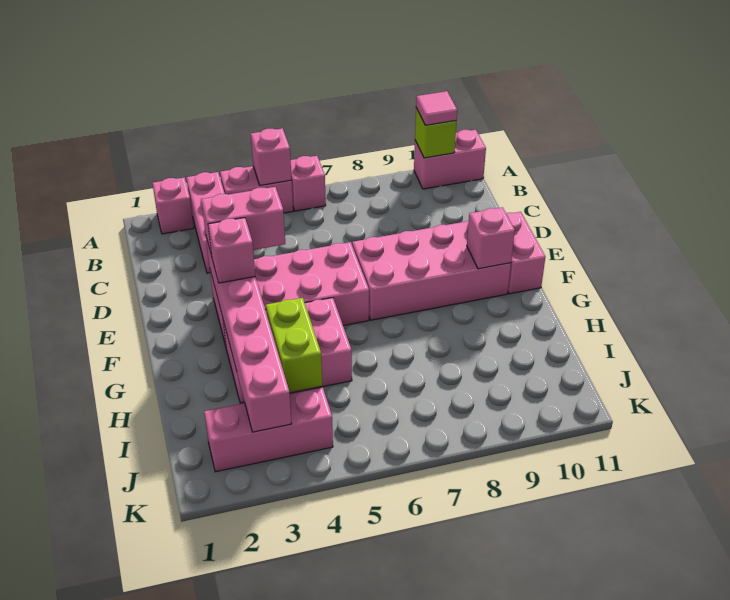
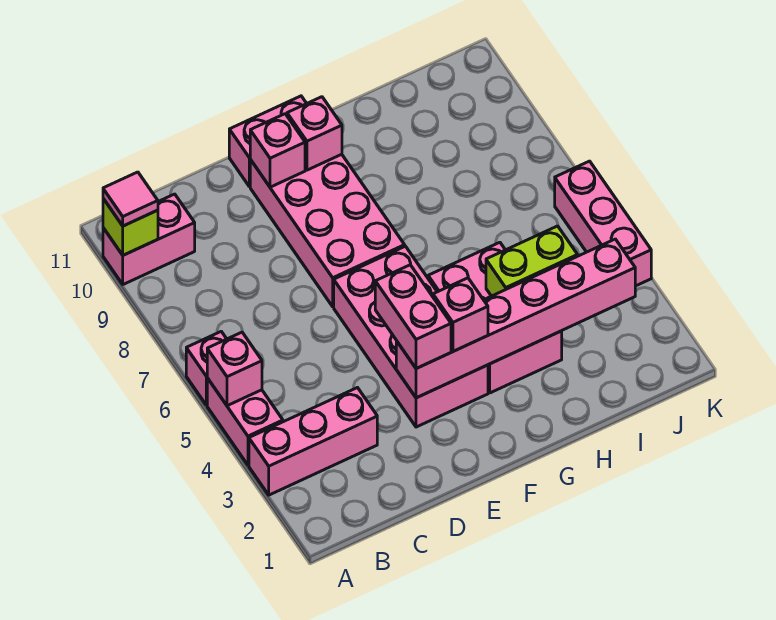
pink brick A2 level 1 -> pink brick E10 level 2
pink brick A10:A11 level 1 -> pink brick A10:B10 level 1
pink brick J2:J4 level 1 -> pink brick K4:K6 level 1

